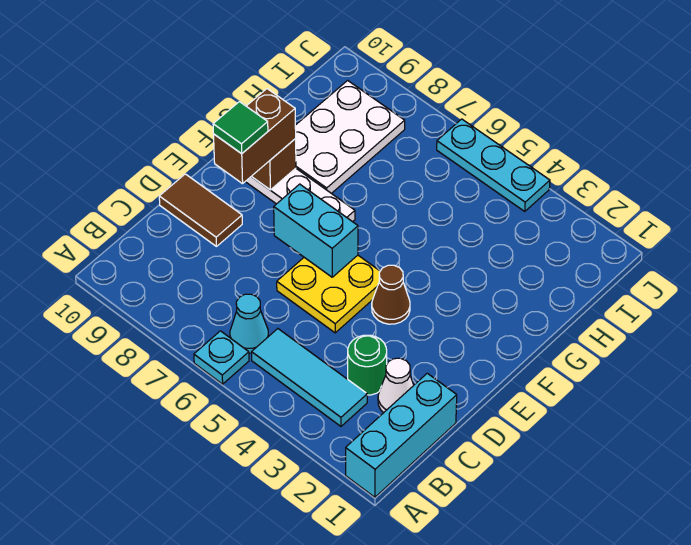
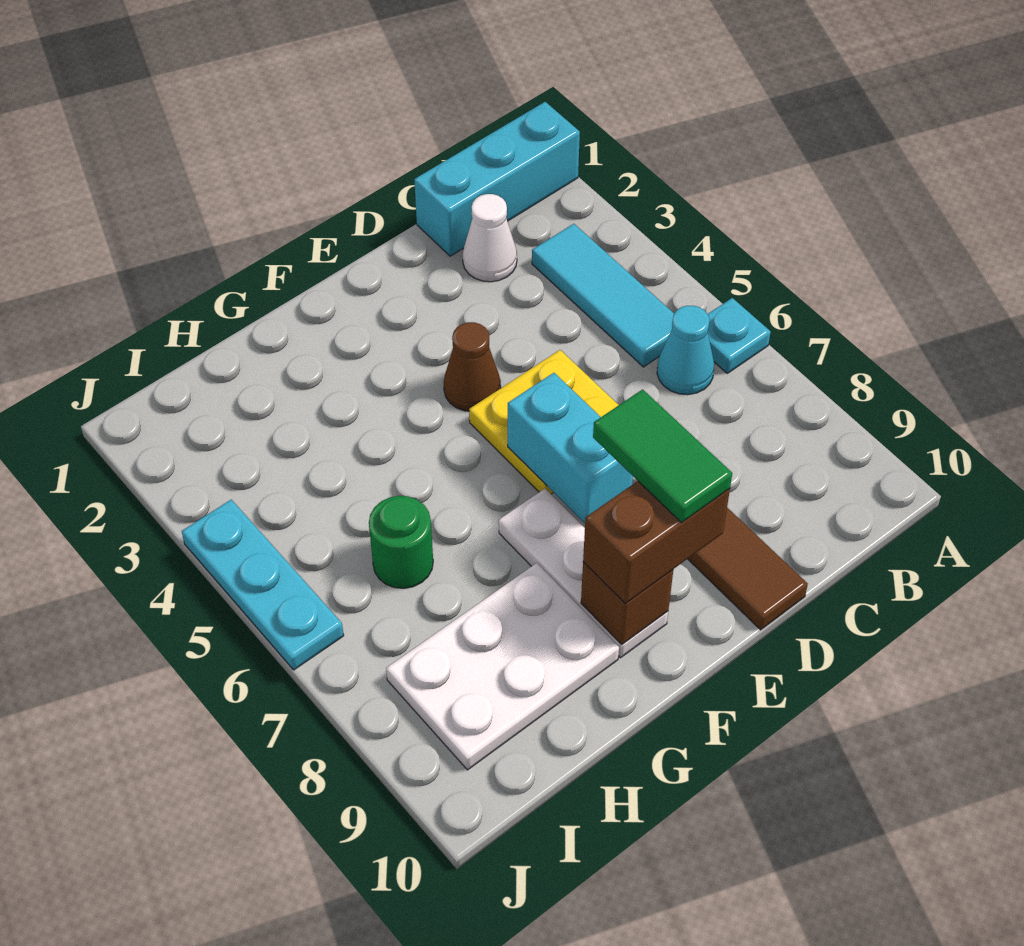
green round brick C3 level 1 -> green round brick H6 level 1
green tile E9 level 4 -> green tile E8:E9 level 4

